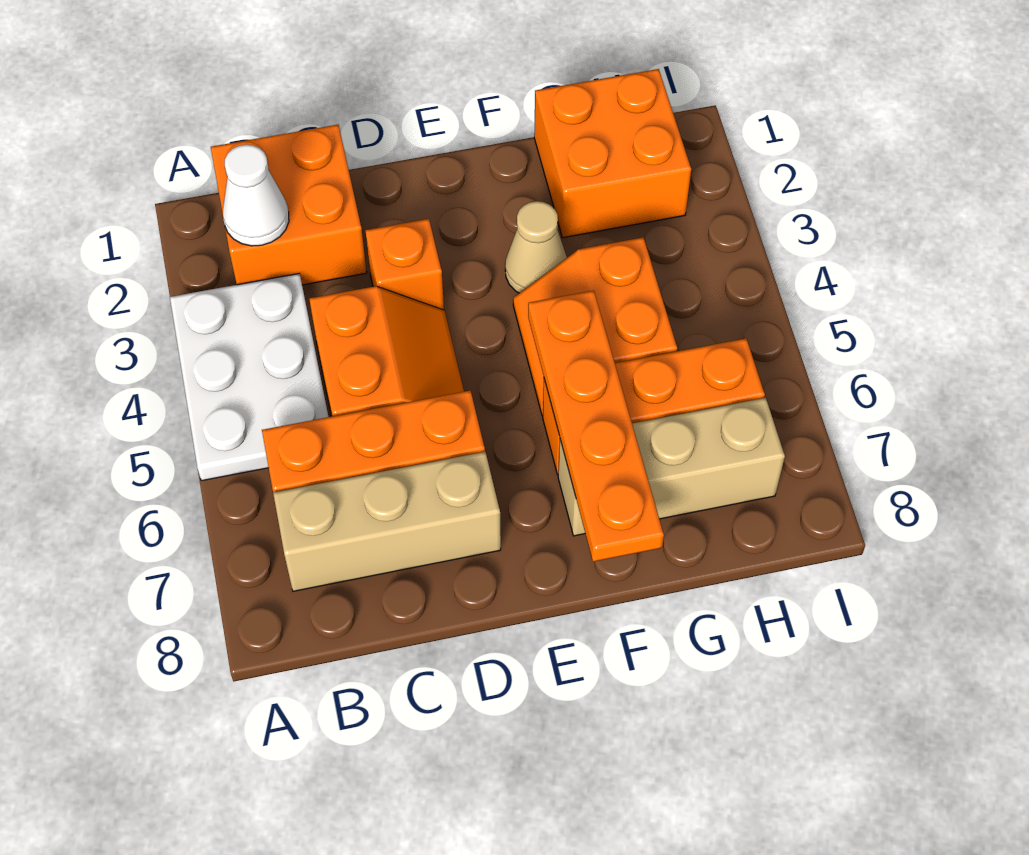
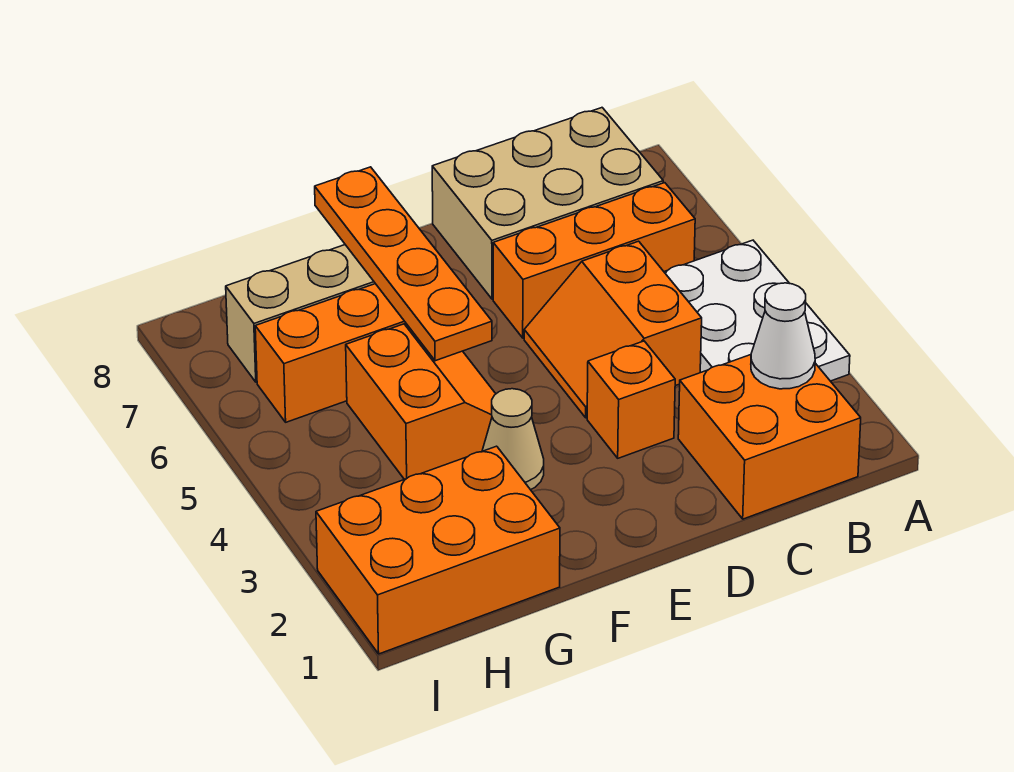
tan brick B7:D7 level 1 -> tan brick B7:D8 level 1
orange brick G1:H2 level 1 -> orange brick G1:I2 level 1

